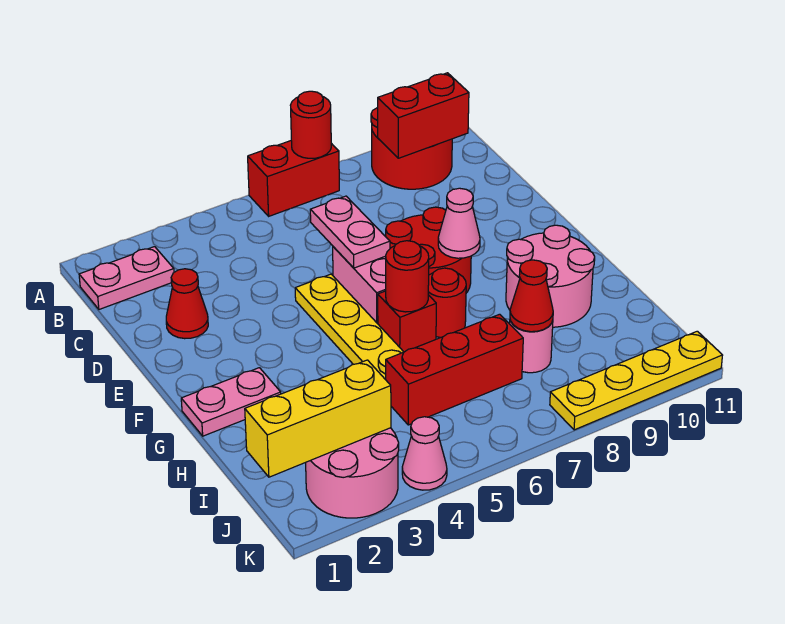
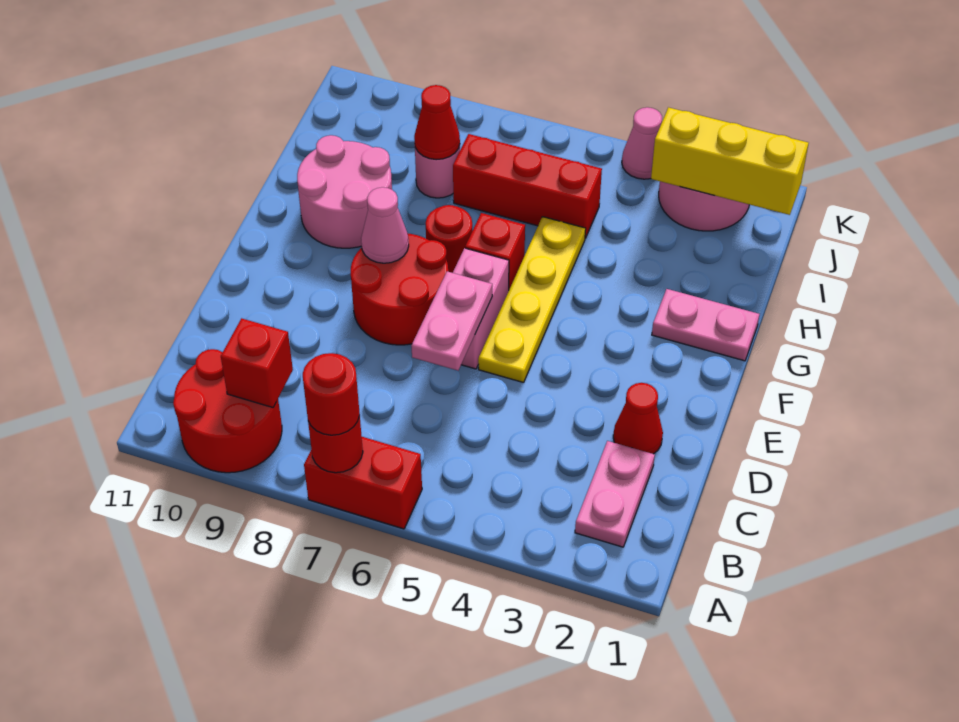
pink plate B1:B2 level 1 -> pink plate B2:C2 level 1
red brick B9:B10 level 2 -> red brick B9 level 2
red round brick G6 level 2 -> red round brick A7 level 3
yellow plate K8:K11 level 1 -> none

